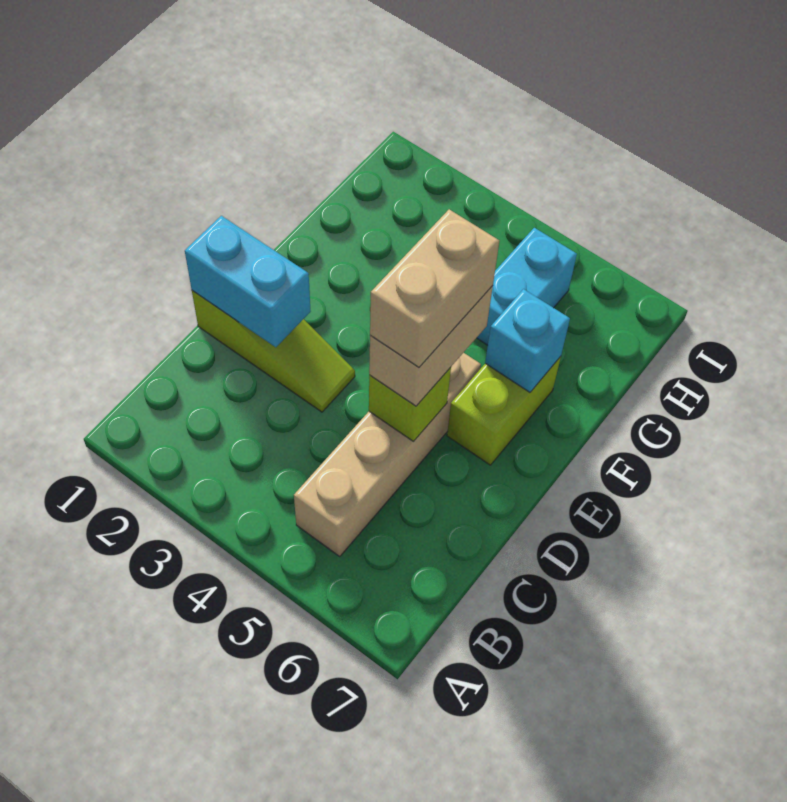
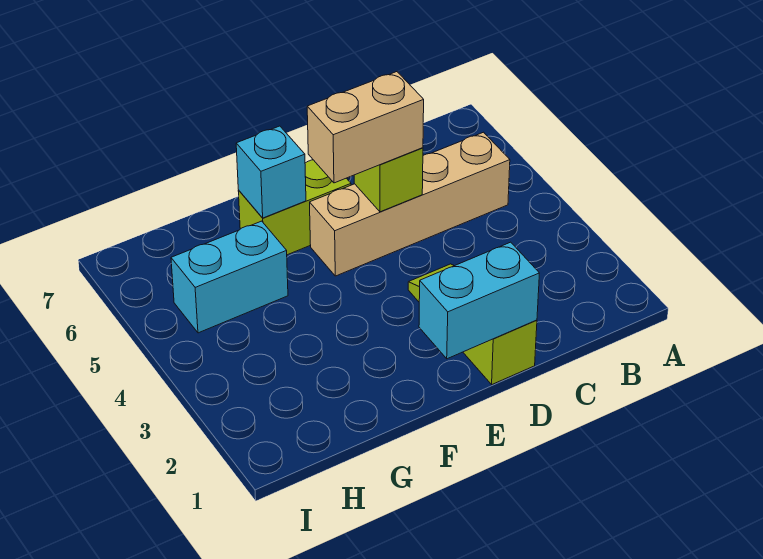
cyan brick D1:D2 level 2 -> cyan brick D1:E1 level 2
tan brick D5:E5 level 4 -> none

